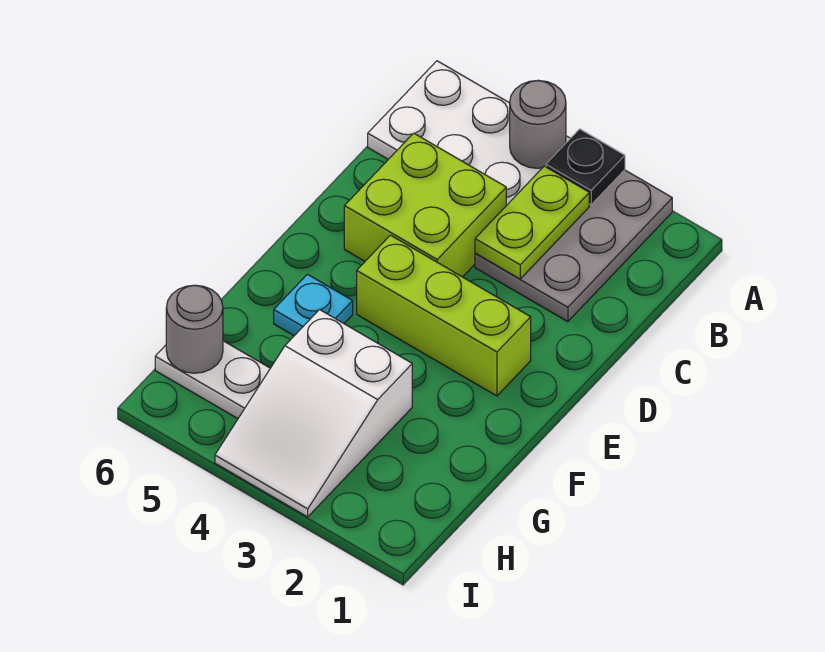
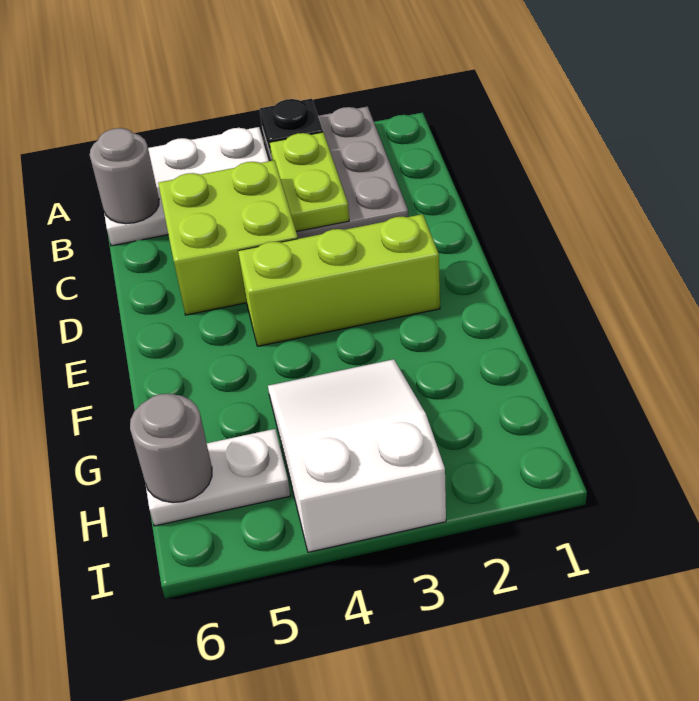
grey round brick A4 level 2 -> grey round brick B6 level 2
cyan plate F5 level 1 -> none
white slope G3:I4 level 1 top G -> white slope G3:I4 level 1 top I

